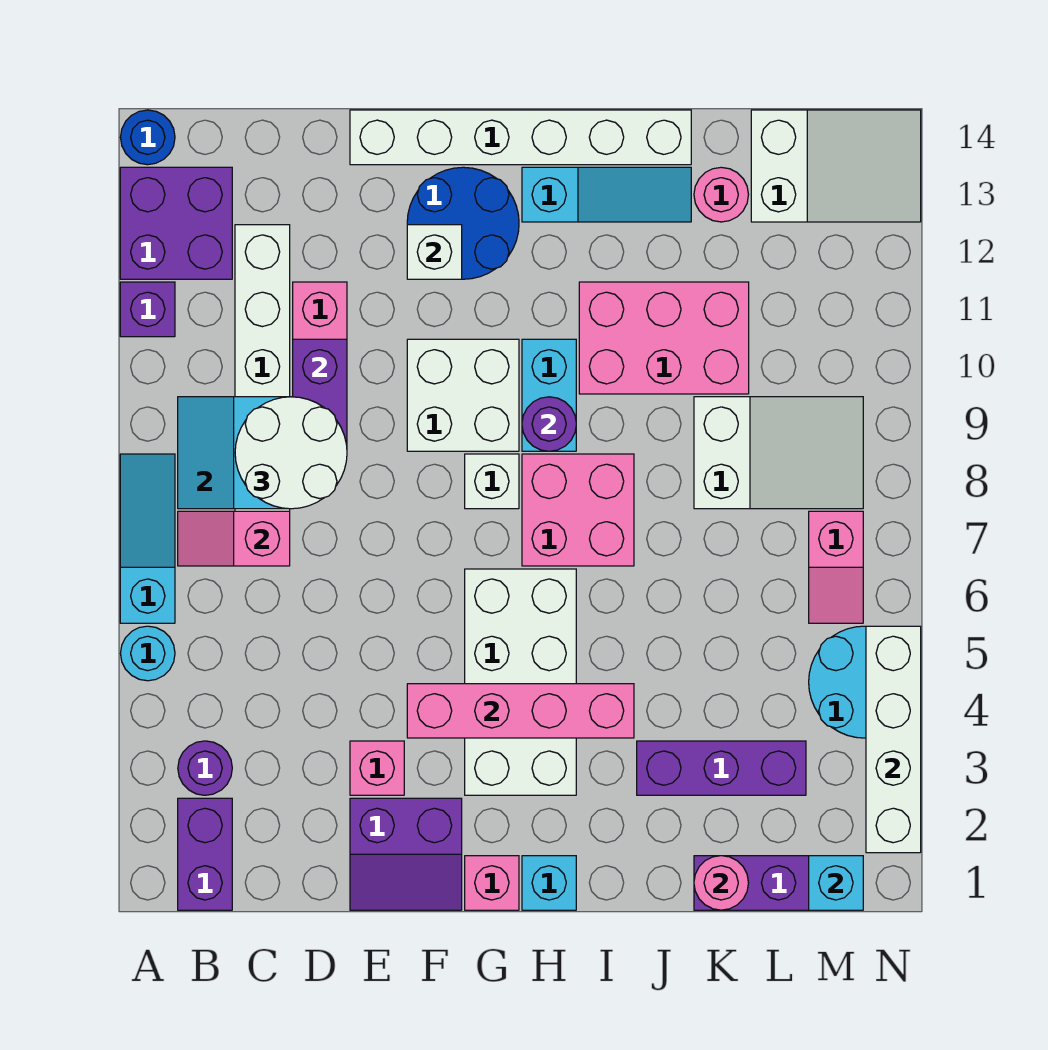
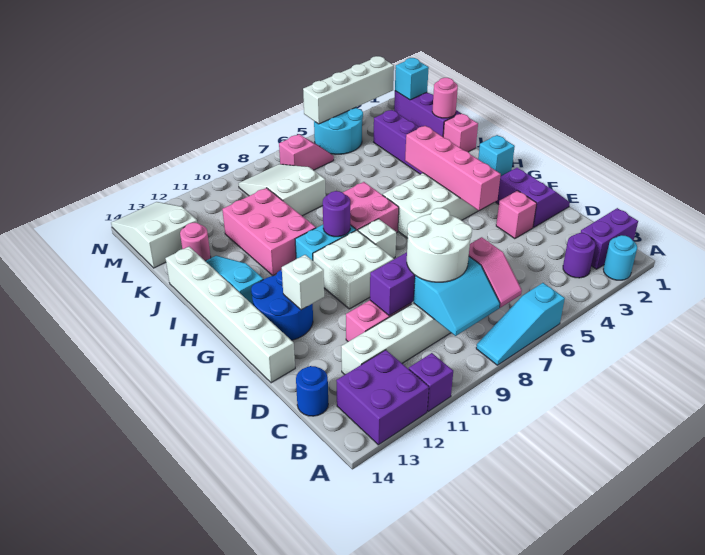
cyan round brick A5 level 1 -> cyan round brick A2 level 1
blue round brick A14 level 1 -> blue round brick C14 level 1
pink brick G1 level 1 -> pink brick J1 level 1

